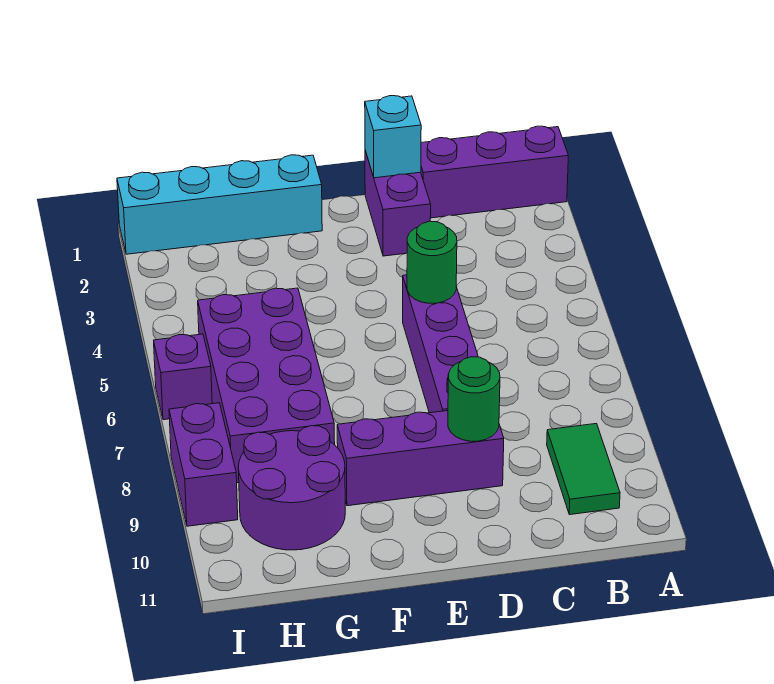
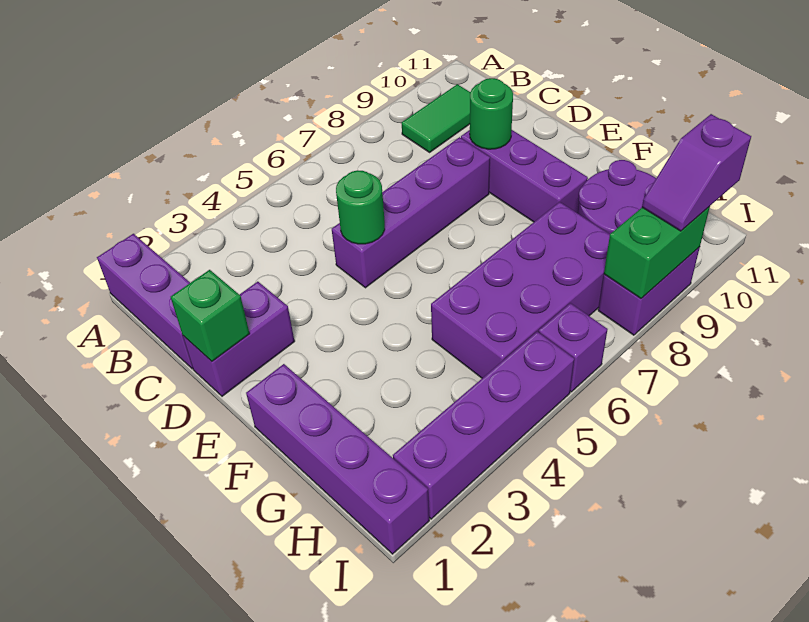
cyan brick D1 level 2 -> green brick D1 level 2
cyan brick F1:I1 level 1 -> purple brick F1:I1 level 1
none -> purple brick I2:I5 level 1
none -> green brick I8:I9 level 2
none -> purple slope I9:I10 level 3 top 10

